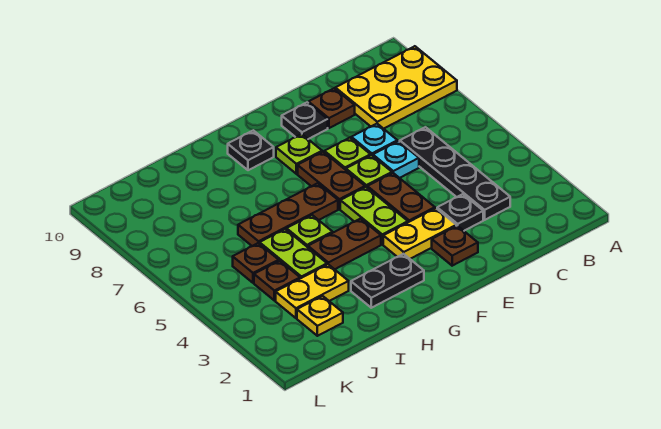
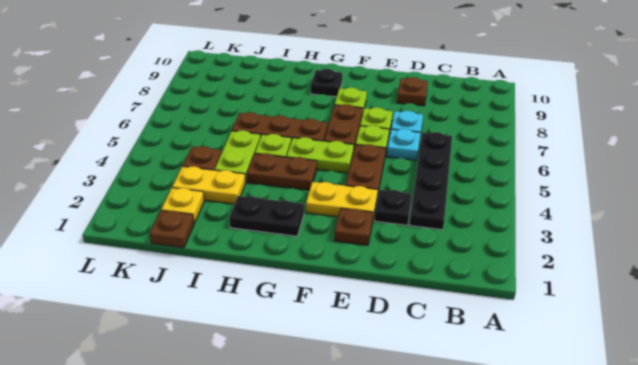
yellow plate A8:C9 level 1 -> none
black plate E9 level 1 -> none
lime plate F4:F5 level 1 -> lime plate F5:G5 level 1
brown plate J5 level 1 -> brown plate J1 level 1

